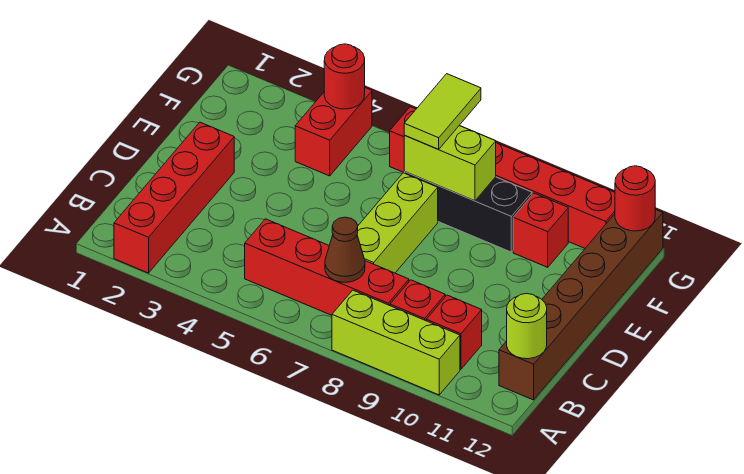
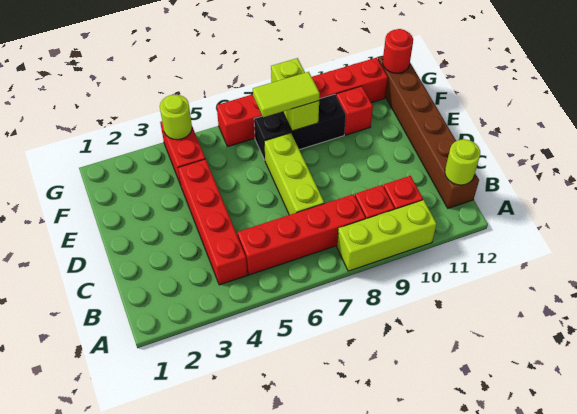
red brick A2:D2 level 1 -> red brick B4:E4 level 1
brown cone B7 level 2 -> none
lime brick F7:F8 level 2 -> lime brick F8:G8 level 2
lime tile F7:G7 level 3 -> lime tile F7:F8 level 3
red round brick G4 level 2 -> lime round brick G4 level 2

